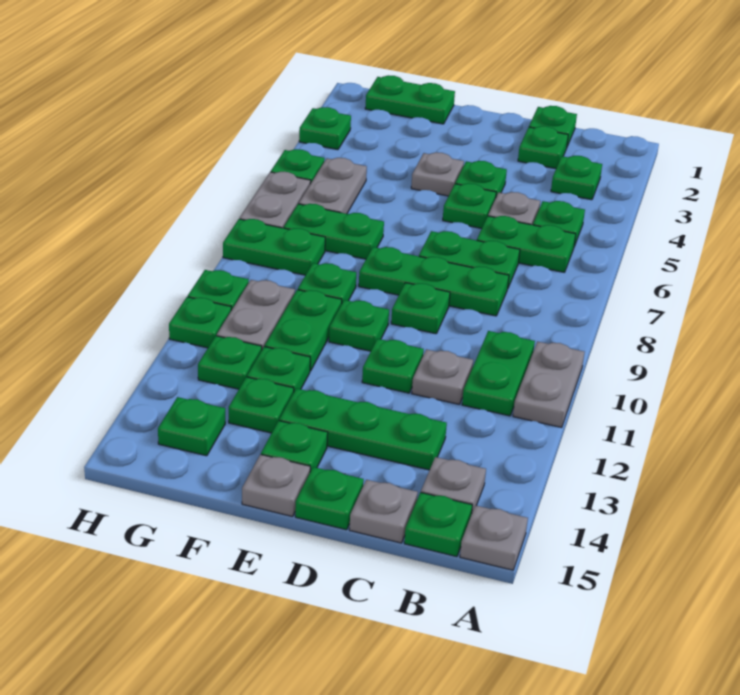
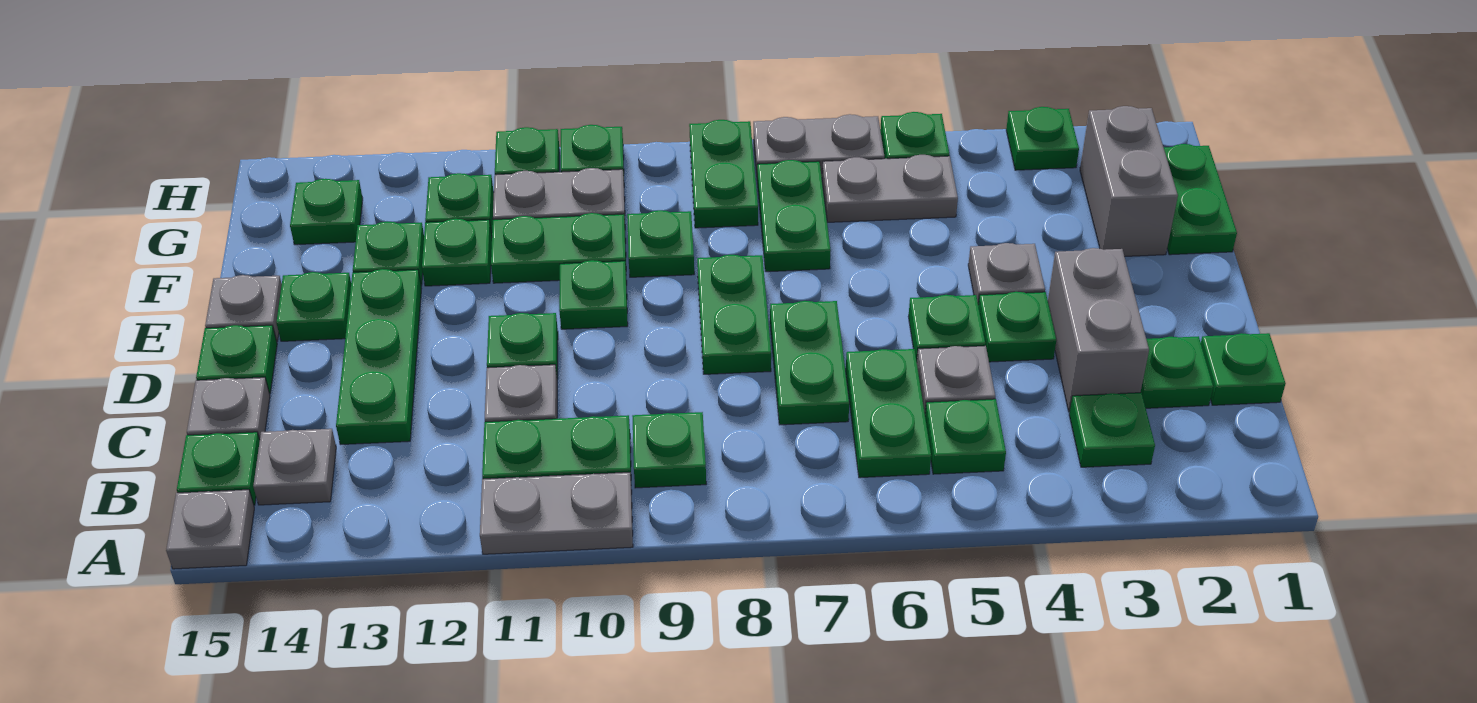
none -> grey brick C3:D3 level 1
green plate C8:E8 level 1 -> green plate D8:E8 level 1
green plate D9 level 1 -> green plate B9 level 1
none -> grey brick F2:G2 level 1

